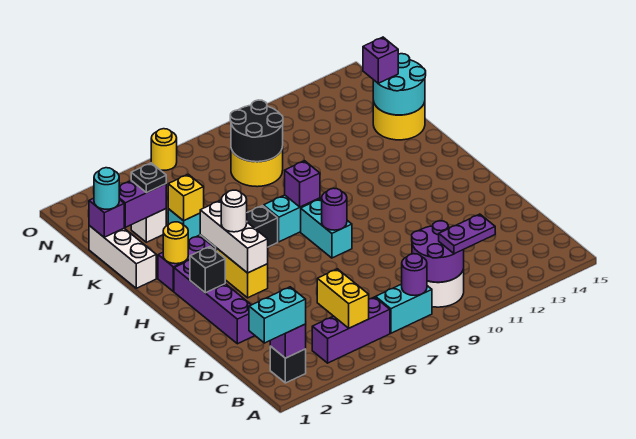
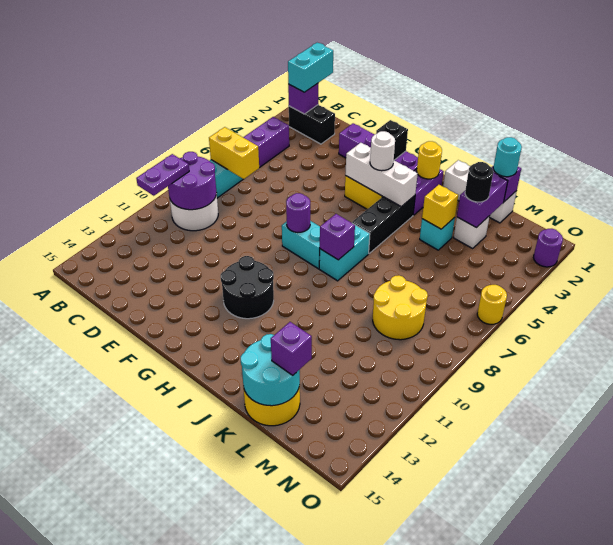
black brick B2 level 1 -> black brick B2:C2 level 1
yellow brick B5:C5 level 2 -> yellow brick B7:C7 level 2
purple round brick B8 level 2 -> purple round brick O2 level 1
black plate L3 level 3 -> black round brick L3 level 3
black round brick L8:M9 level 2 -> black round brick G11:H12 level 1

